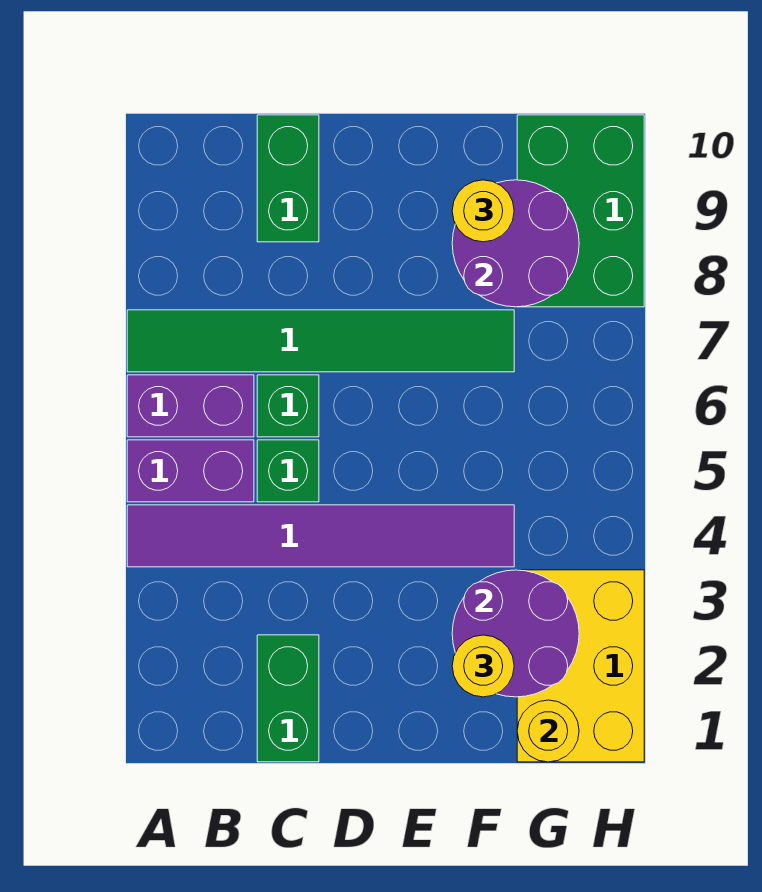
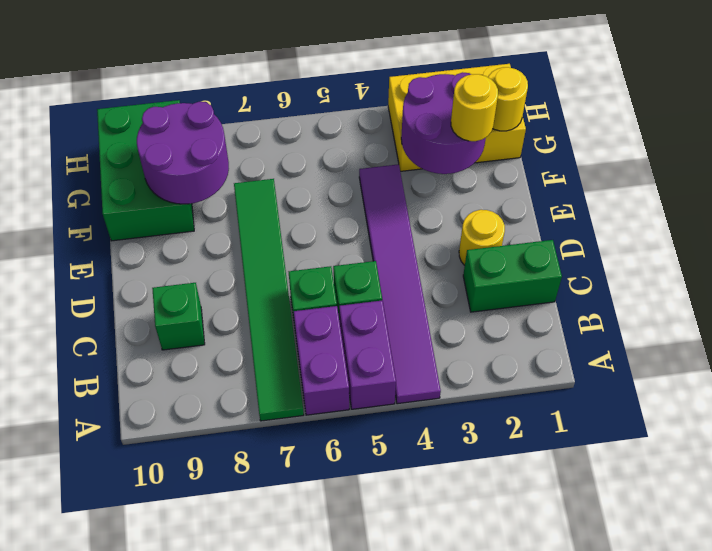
green brick C9:C10 level 1 -> green brick C9 level 1
yellow round brick F9 level 3 -> yellow round brick D2 level 1
green brick G8:H10 level 1 -> green brick F9:H10 level 1

